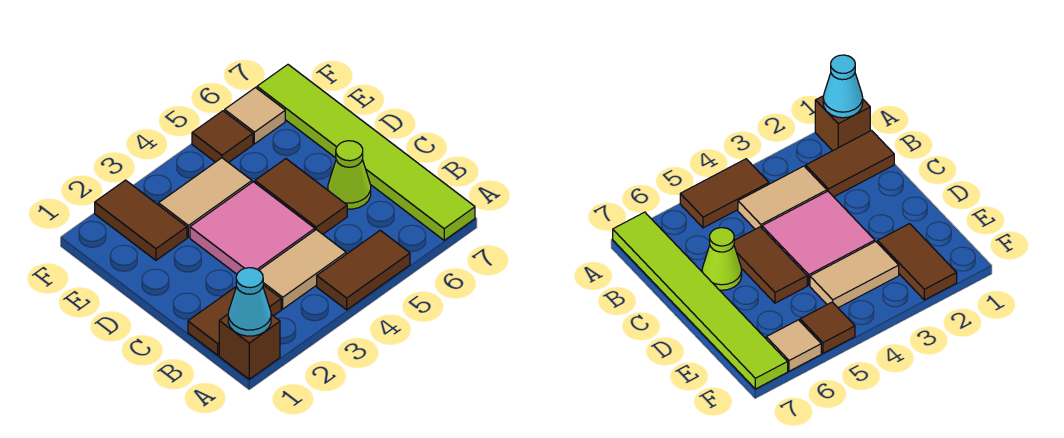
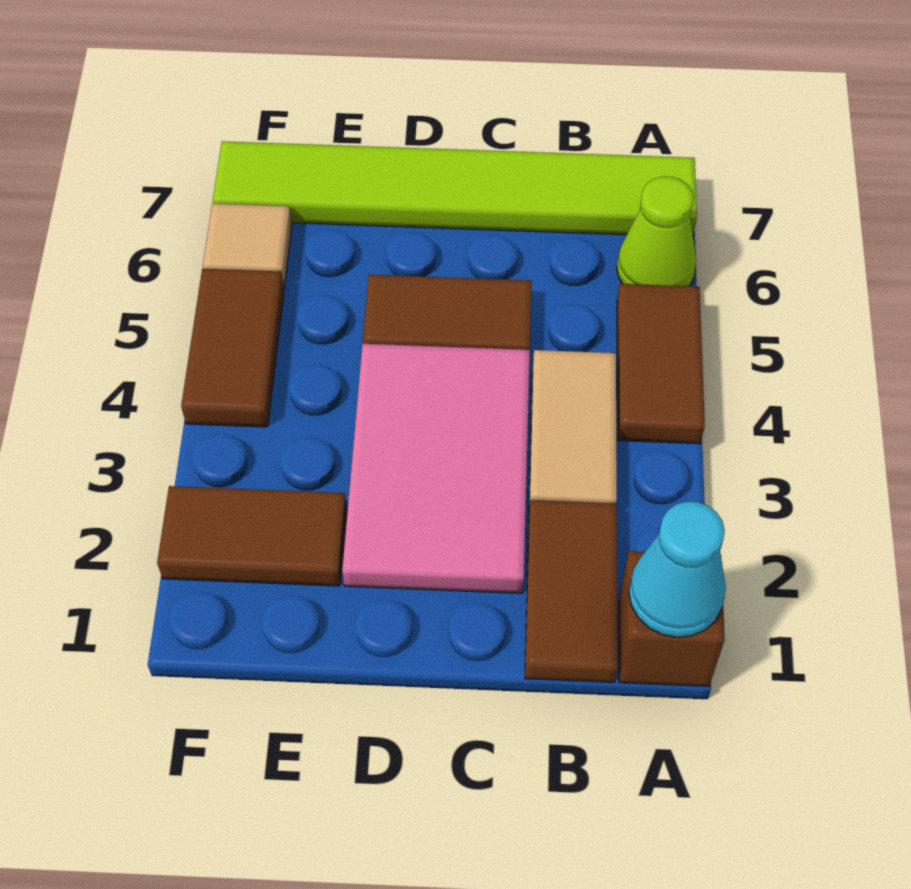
pink tile C3:D4 level 1 -> pink tile C2:D4 level 1
lime cone C6 level 1 -> lime cone A6 level 1
tan tile E3:E4 level 1 -> none
brown tile F5 level 1 -> brown tile F4:F5 level 1

